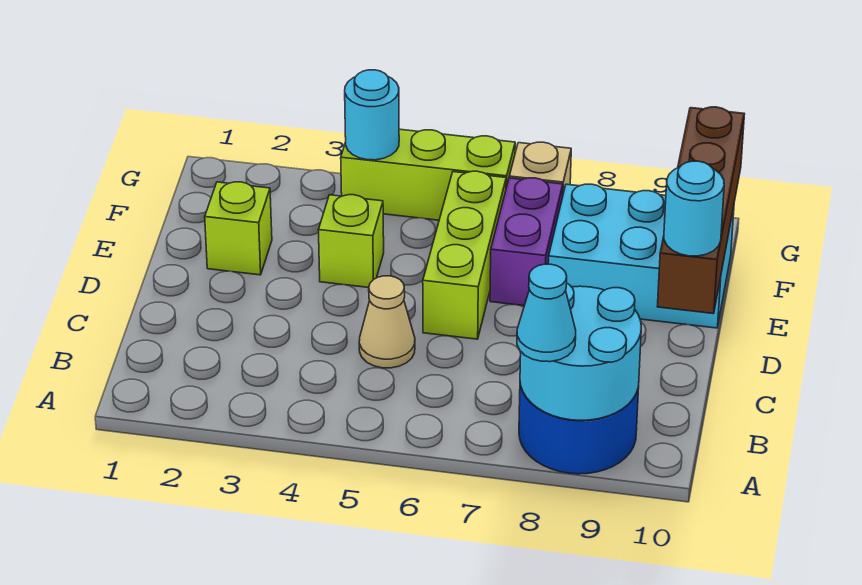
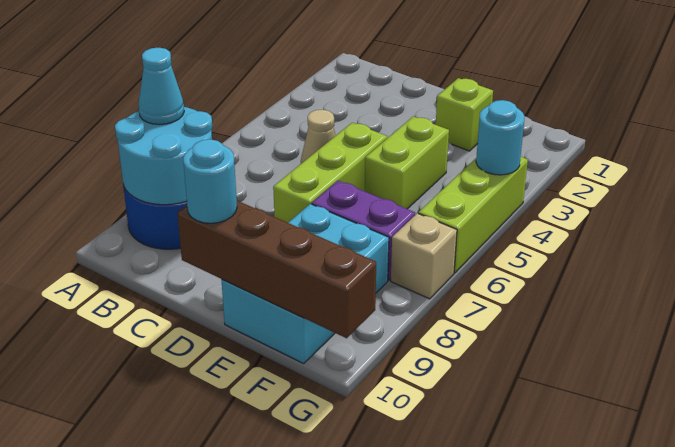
lime brick D6:F6 level 1 -> lime brick D5:D7 level 1
lime brick E4 level 1 -> lime brick E4:E5 level 1

